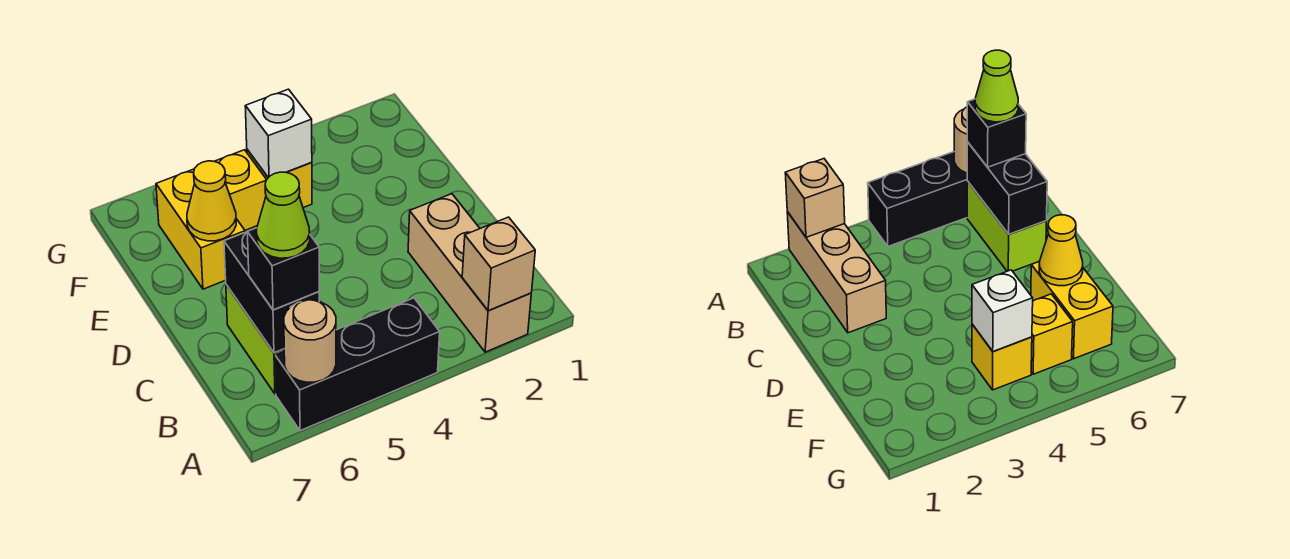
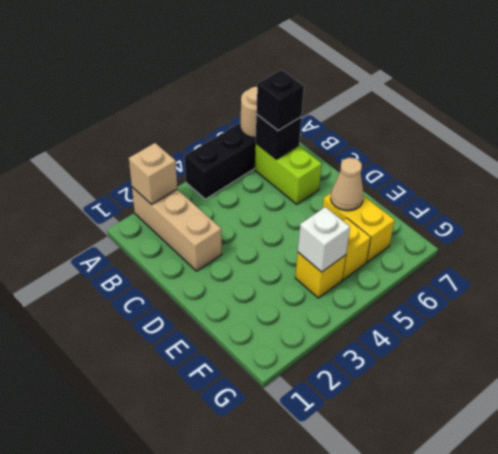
black brick B6:C6 level 2 -> black brick B6 level 2
lime cone B6 level 4 -> none
yellow cone E6 level 2 -> tan cone E6 level 2

